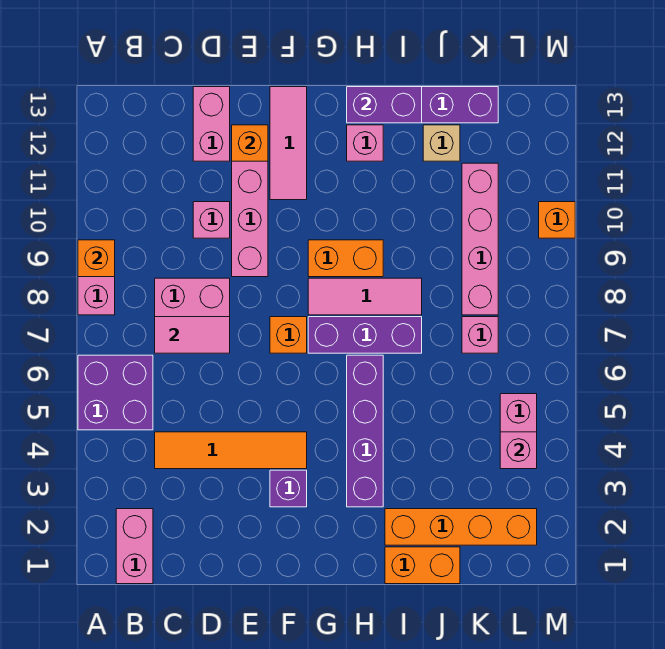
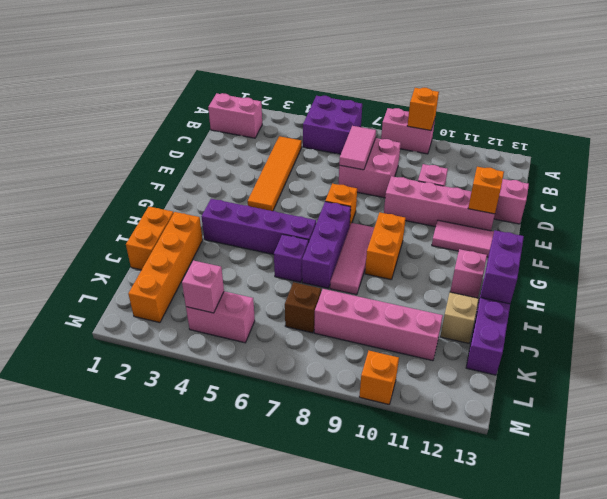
purple brick F3 level 1 -> purple brick I6 level 1
pink brick K7 level 1 -> brown brick K7 level 1

